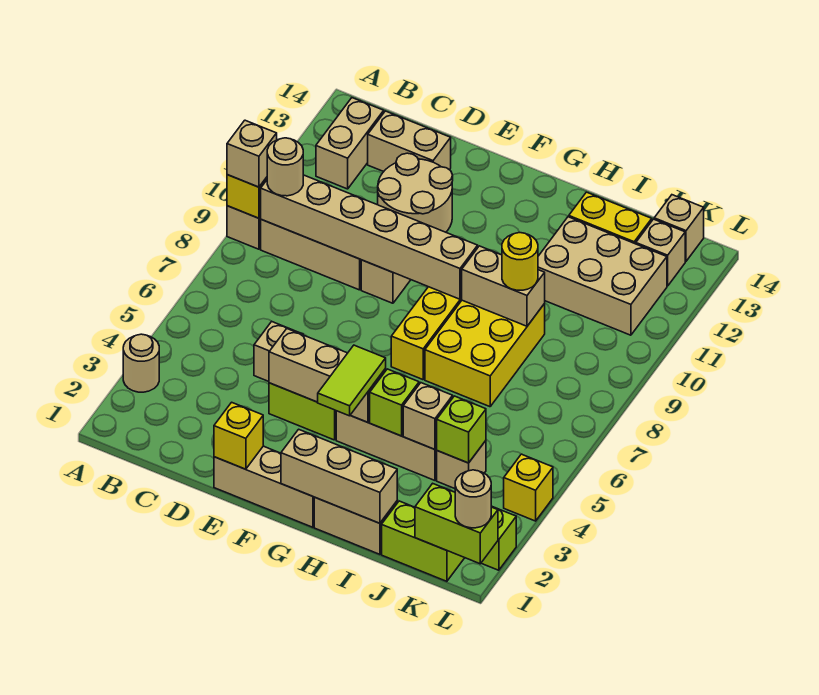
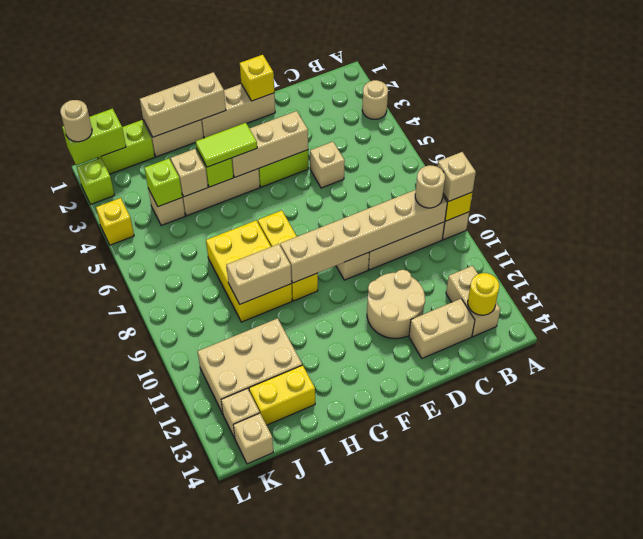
lime tile G3:G4 level 3 -> lime tile G4:H4 level 3
yellow round brick I9 level 3 -> yellow round brick B13 level 2

